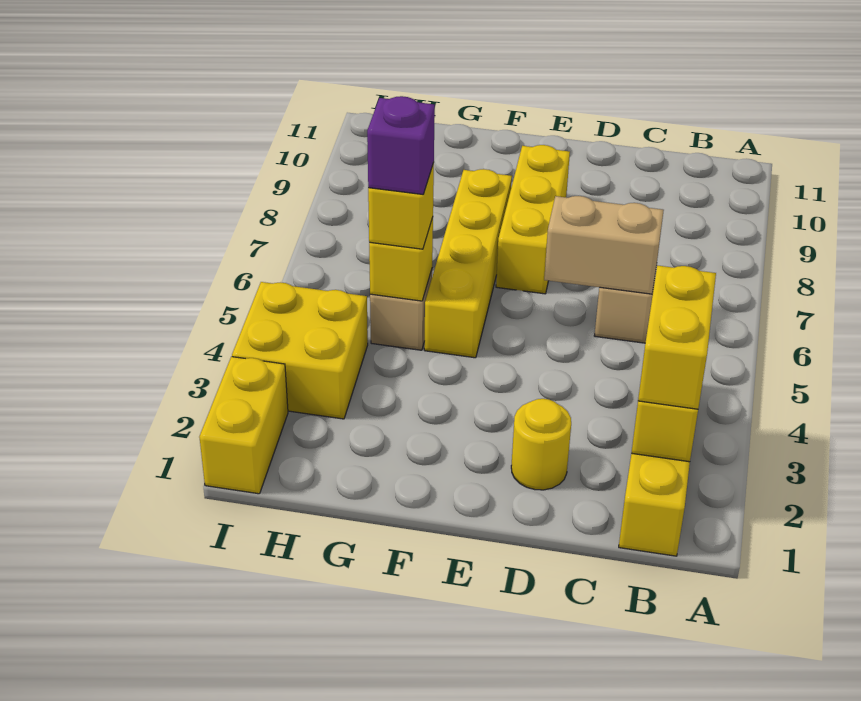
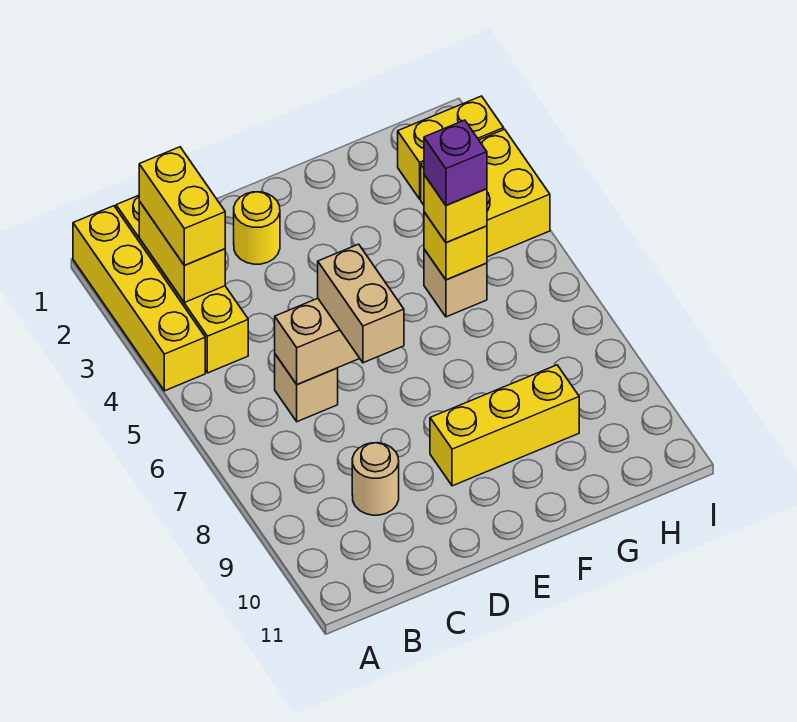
none -> tan round brick C9 level 1
none -> tan brick D6:D7 level 3
yellow brick E7:E9 level 1 -> yellow brick E9:G9 level 1
yellow brick F5:F8 level 1 -> yellow brick A1:A4 level 1
yellow brick I1:I2 level 1 -> yellow brick H2:I2 level 1

